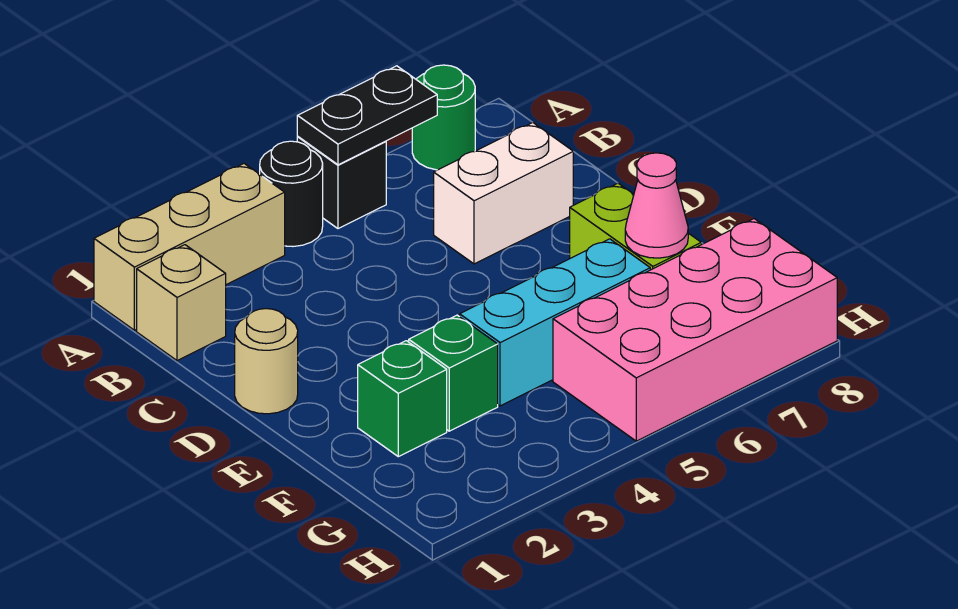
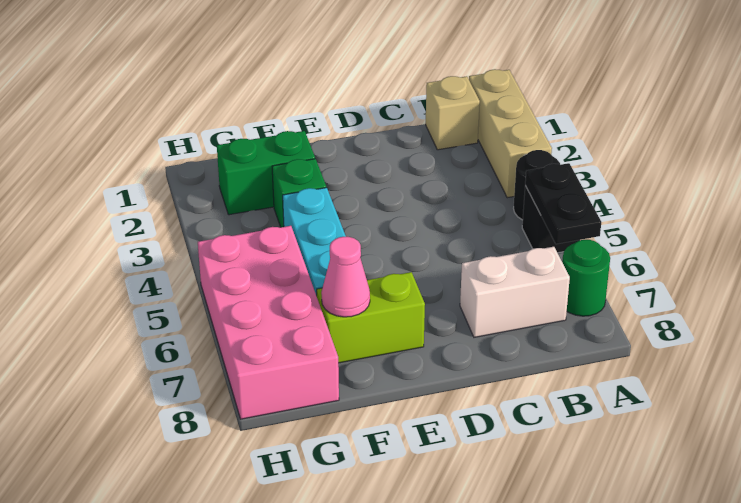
white brick C6:C7 level 1 -> white brick B7:C7 level 1
tan round brick D1 level 1 -> none
green brick F2 level 1 -> green brick F2:G2 level 1

